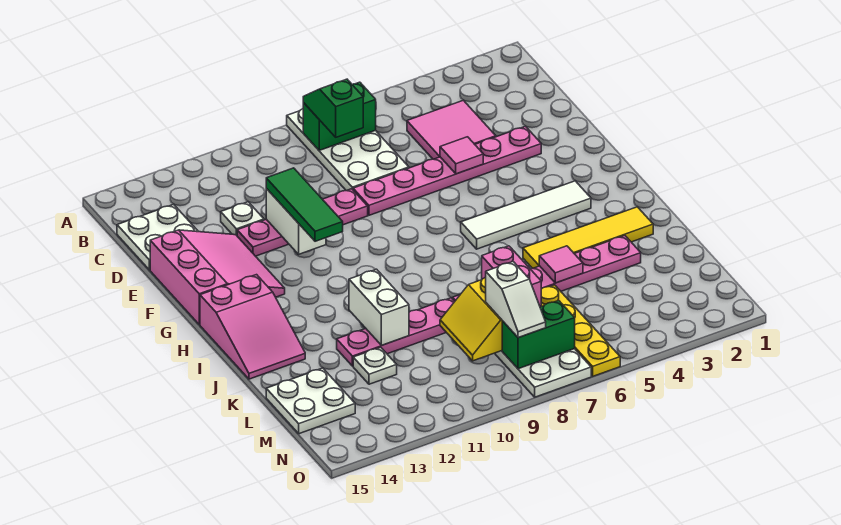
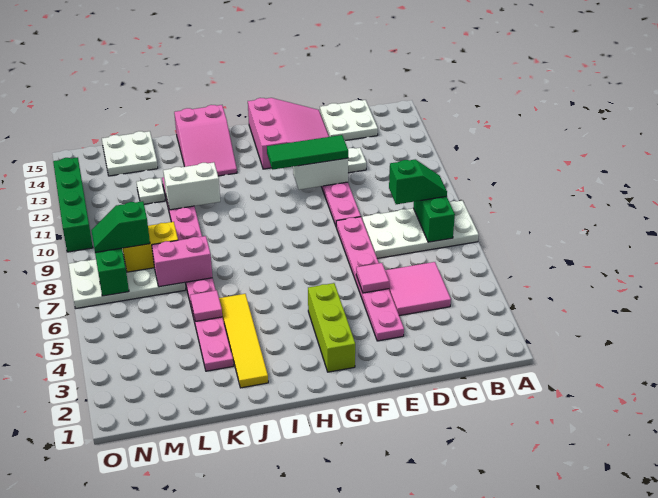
pink slope E13:G15 level 1 top 15 -> pink slope E13:G15 level 1 top G
none -> lime brick G2:G4 level 1
white tile H3:H6 level 1 -> none
pink slope H14:J15 level 1 top H -> pink slope I13:J15 level 1 top 15
yellow plate L6:O6 level 1 -> none
white slope M8:N8 level 3 top M -> green slope M8:N8 level 3 top M
none -> green brick O10:O13 level 1

